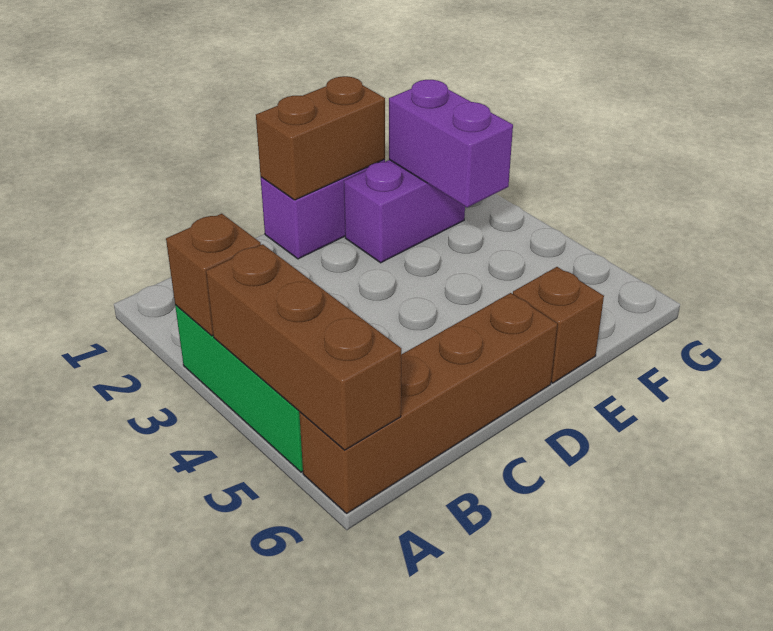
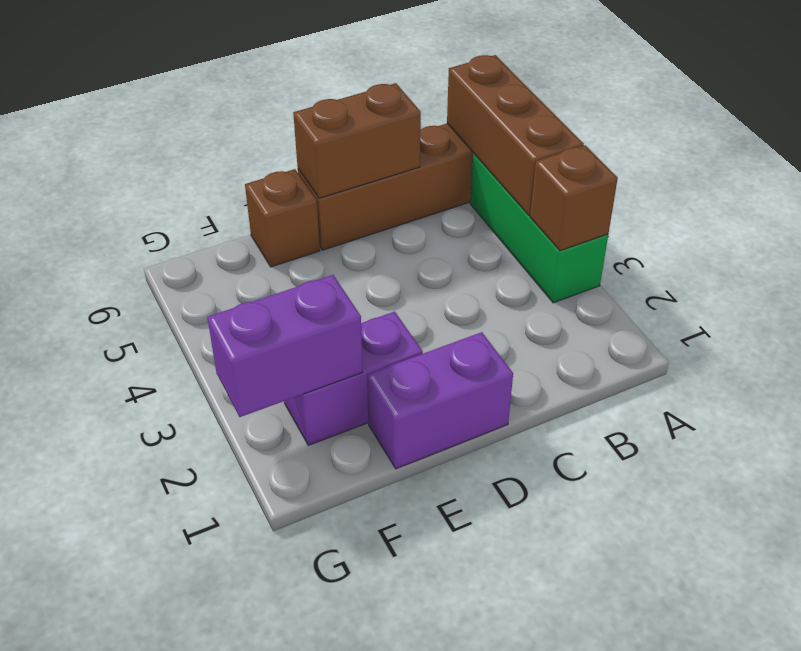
brown brick D1:E1 level 2 -> brown brick C6:D6 level 2
purple brick F2:F3 level 2 -> purple brick F2:G2 level 2

